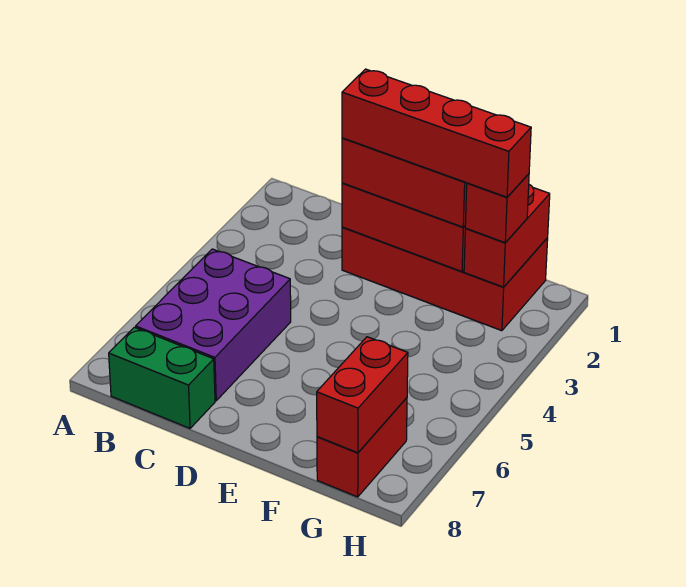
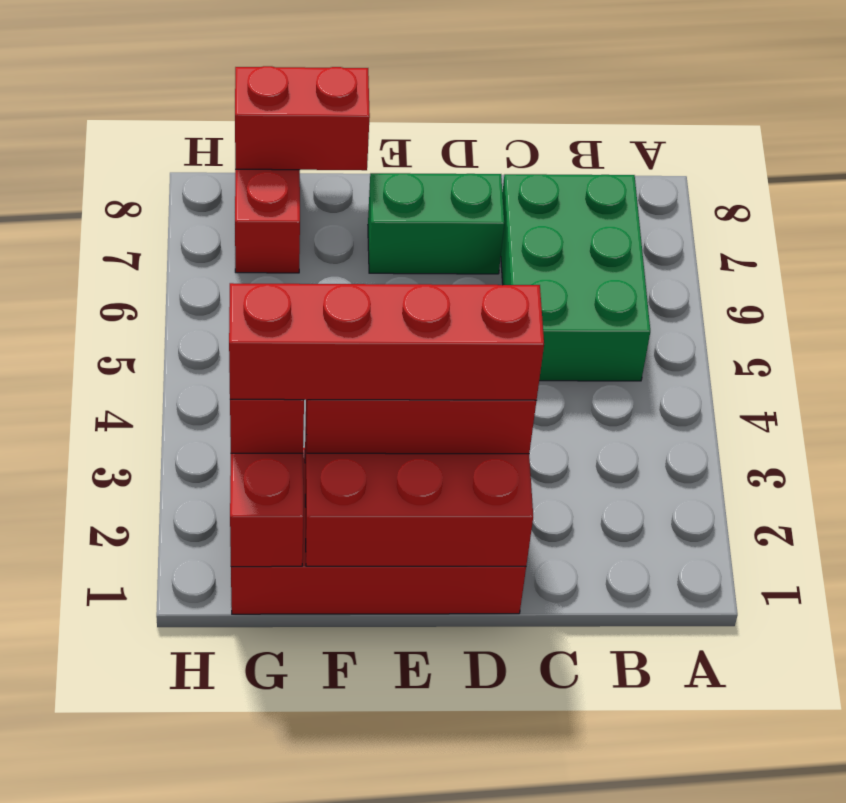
purple brick B5:C7 level 1 -> green brick B5:C7 level 1
green brick B8:C8 level 1 -> green brick D7:E7 level 1
red brick G7:G8 level 2 -> red brick F8:G8 level 2

